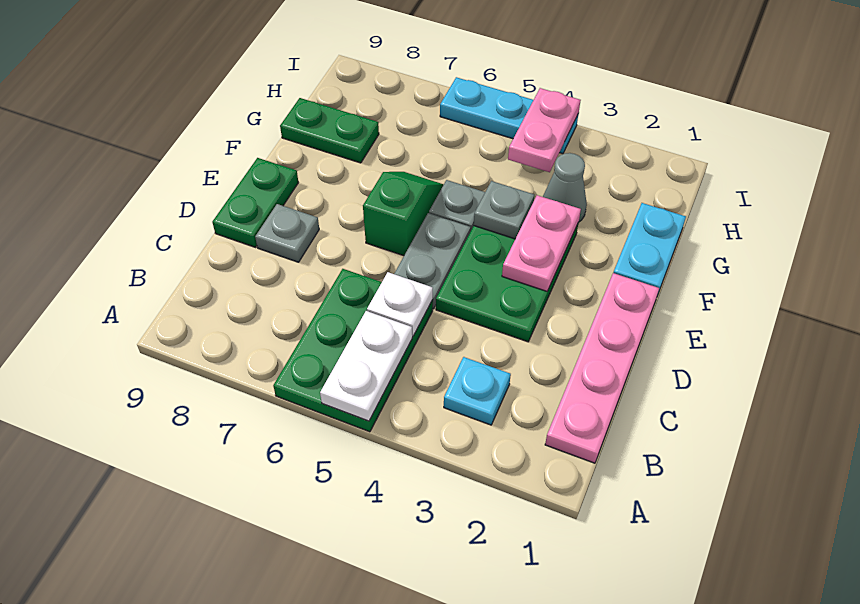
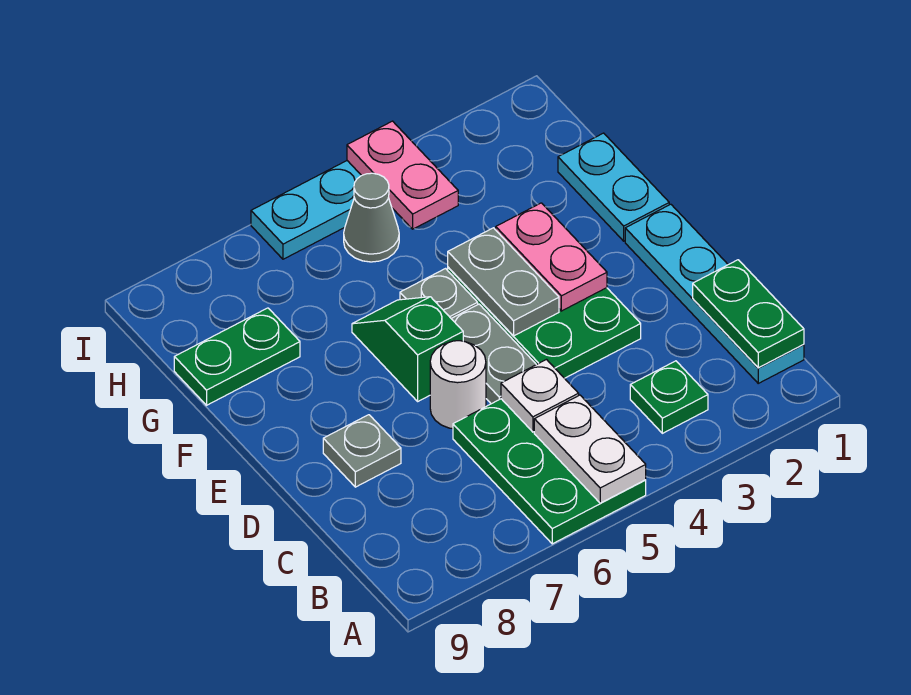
pink plate B1:E1 level 1 -> cyan plate B1:E1 level 1
cyan plate B3 level 1 -> green plate B3 level 1
none -> white round brick D6 level 1
green plate D9:E9 level 1 -> green plate B1:C1 level 2
grey plate F4 level 2 -> grey plate E4:F4 level 2
grey cone G3 level 1 -> grey cone H5 level 1

